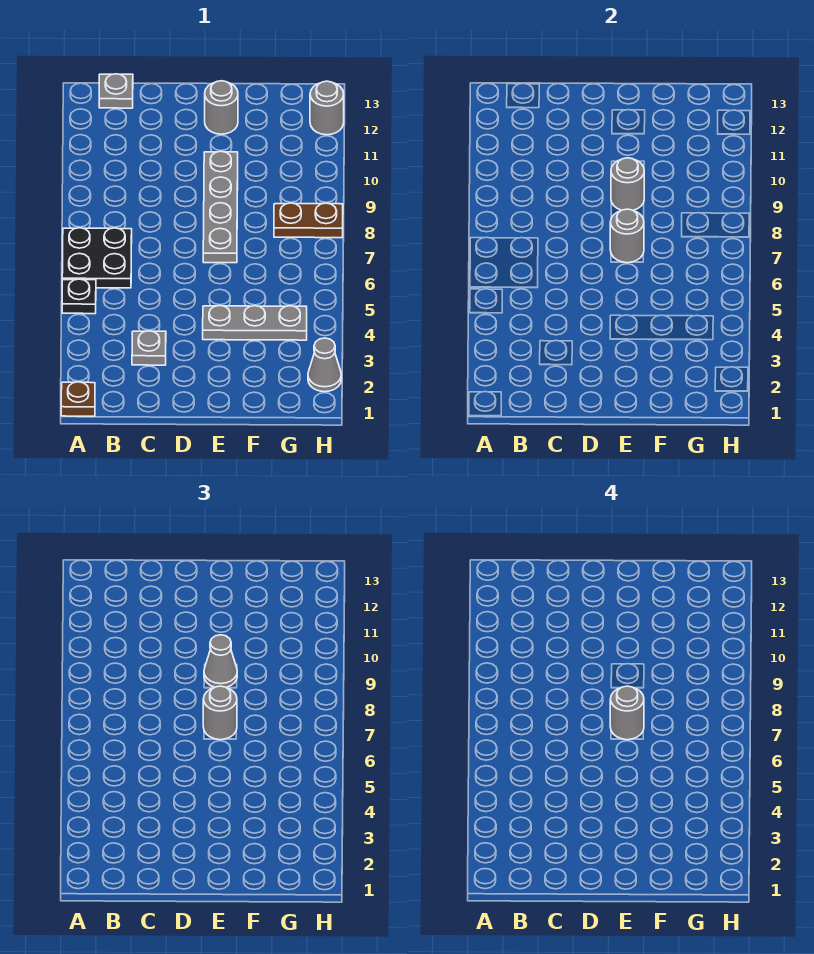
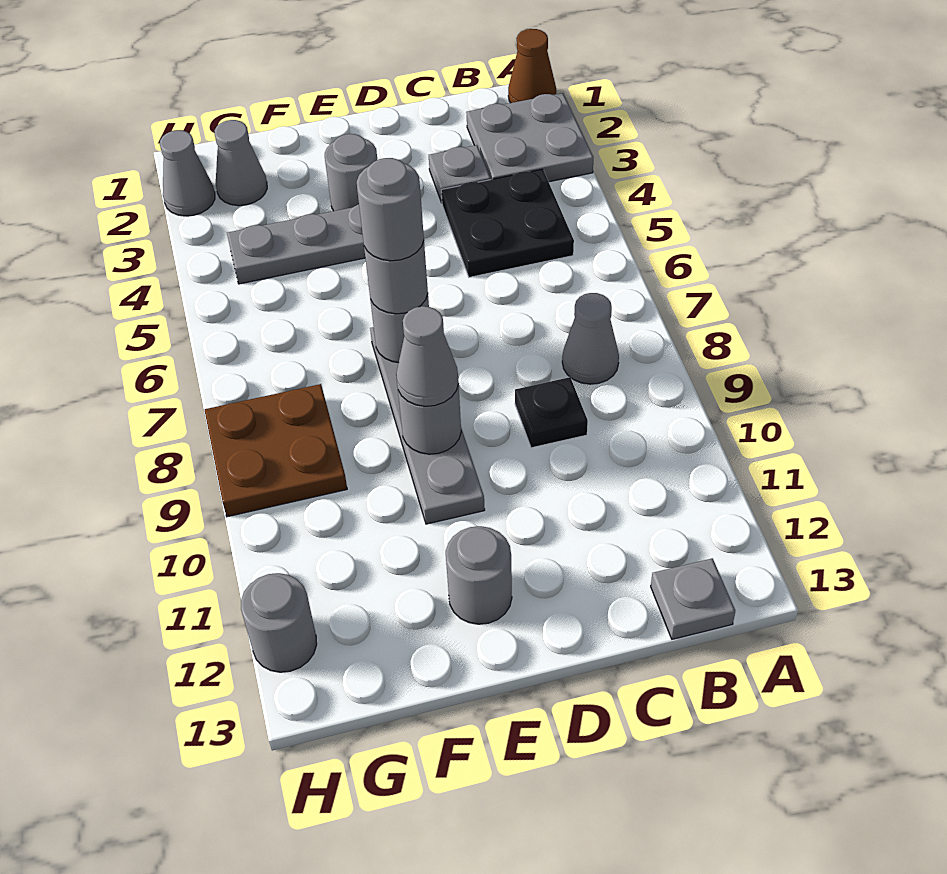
brown plate A1 level 1 -> brown cone A1 level 1
none -> grey plate A2:B3 level 1
black plate A5 level 1 -> black plate C9 level 1
black plate A6:B7 level 1 -> black plate B4:C5 level 1
none -> grey cone B8 level 1
none -> grey round brick E3 level 1
none -> grey cone G2 level 1
brown plate G8:H8 level 1 -> brown plate G8:H9 level 1

